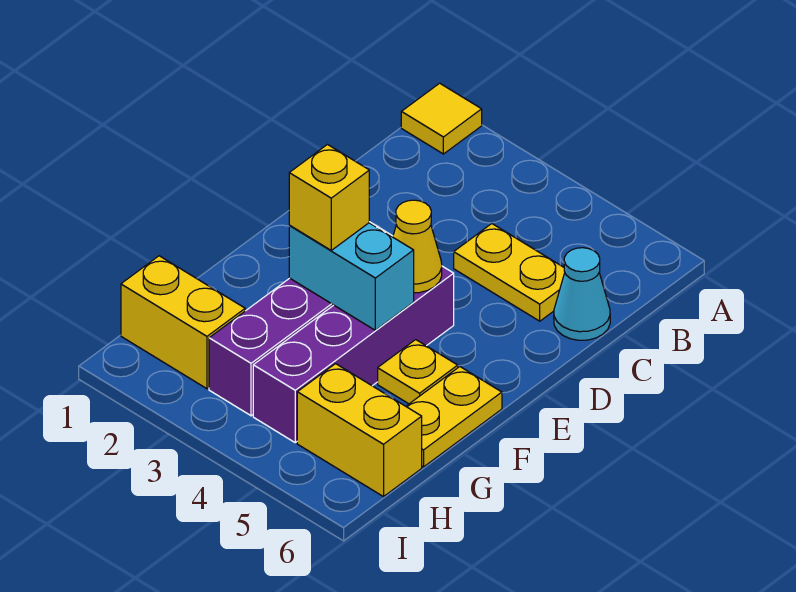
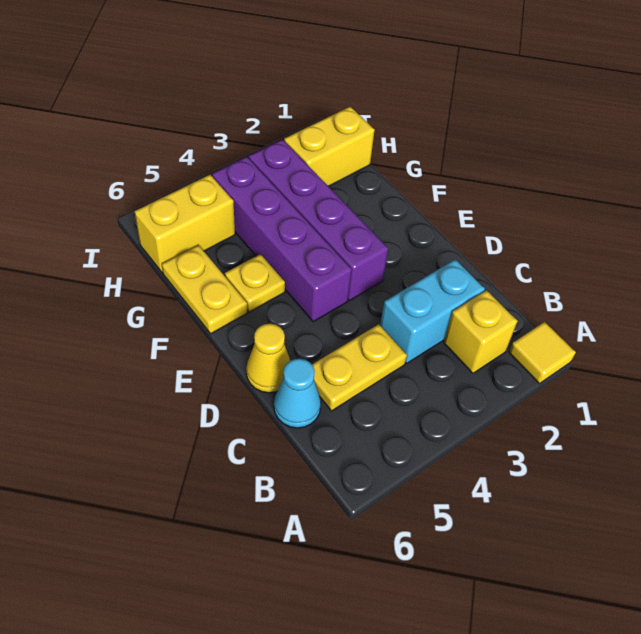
yellow cone E4 level 2 -> yellow cone D6 level 1
cyan brick F3:F4 level 2 -> cyan brick C2:C3 level 1
yellow brick F3 level 3 -> yellow brick B2 level 1

